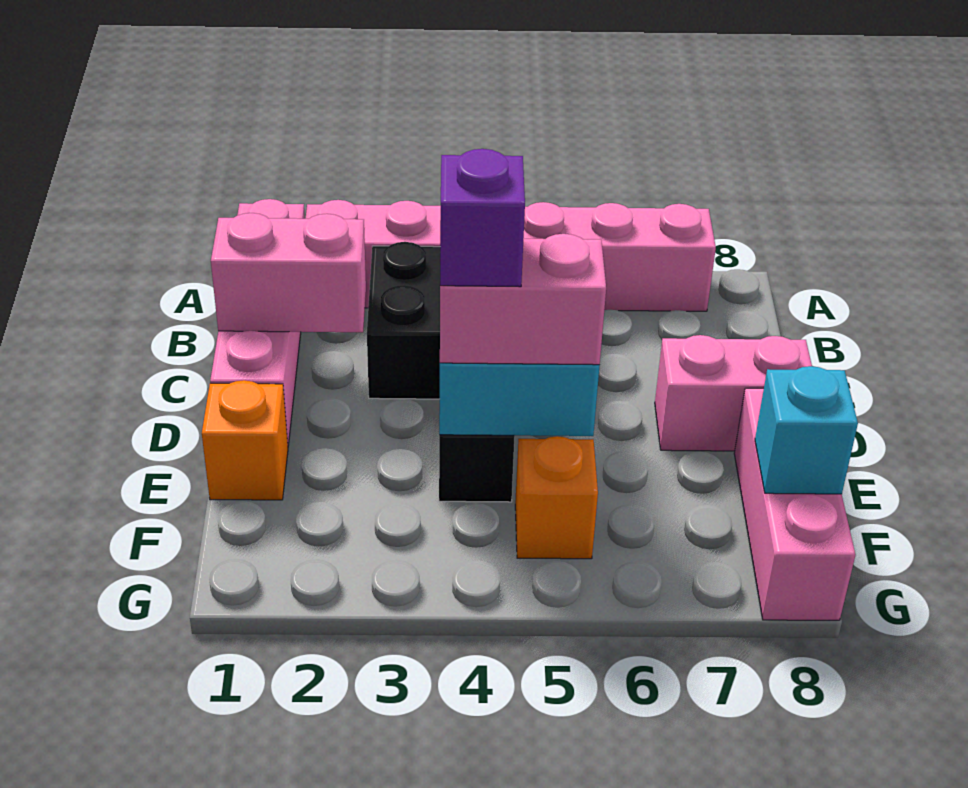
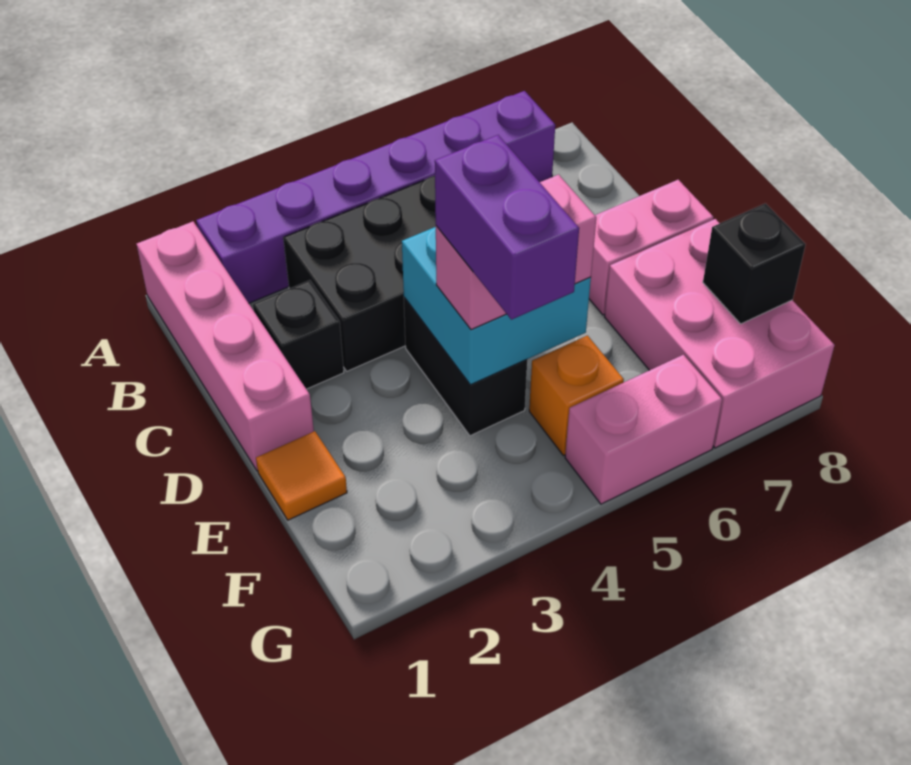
pink brick A2:A7 level 1 -> purple brick A2:A7 level 1
pink brick C1:C2 level 2 -> pink brick G5:G6 level 1
none -> black brick C2 level 1
orange brick E1 level 1 -> orange tile E1 level 1
purple brick E4 level 4 -> purple brick E4:F4 level 4
pink brick E8:G8 level 1 -> pink brick E7:G8 level 1
cyan brick F8 level 2 -> black brick F8 level 2

